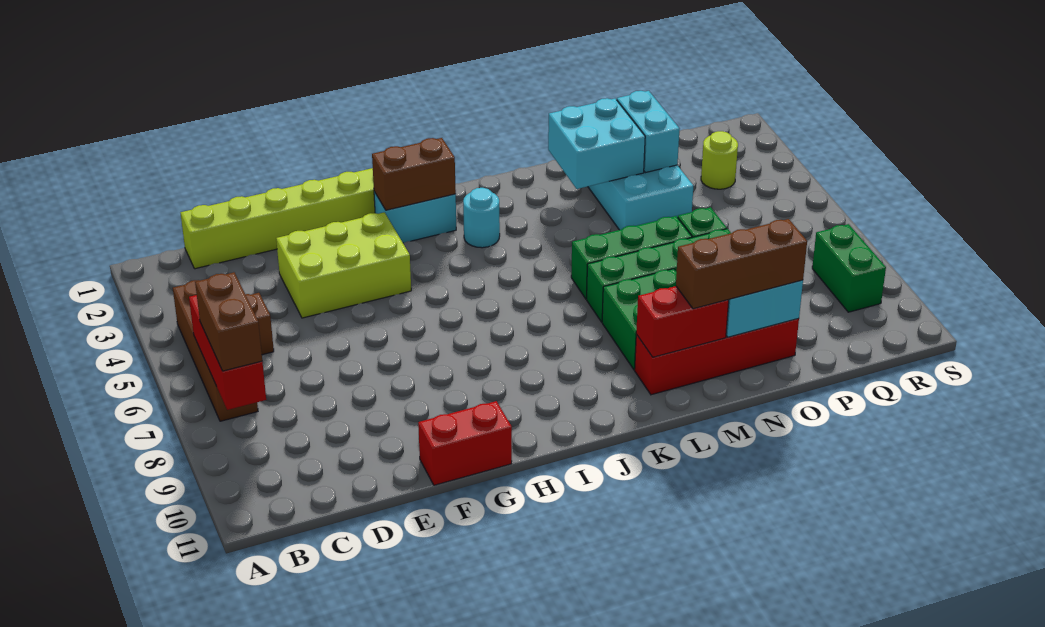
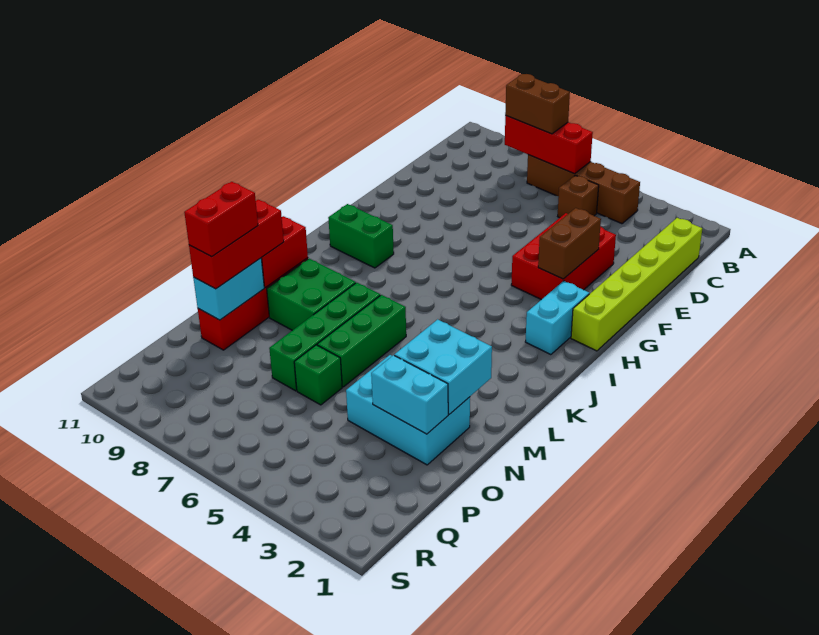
lime brick E3:G4 level 1 -> red brick E3:G4 level 1
red brick F11:G11 level 1 -> red brick N10:O10 level 4
brown brick H2:I2 level 2 -> brown brick F3:G3 level 2
cyan round brick J3 level 1 -> none
brown brick M10:O10 level 3 -> red brick M10:O10 level 3
lime round brick Q3 level 1 -> none
green brick R8:R9 level 1 -> green brick I9:I10 level 1

